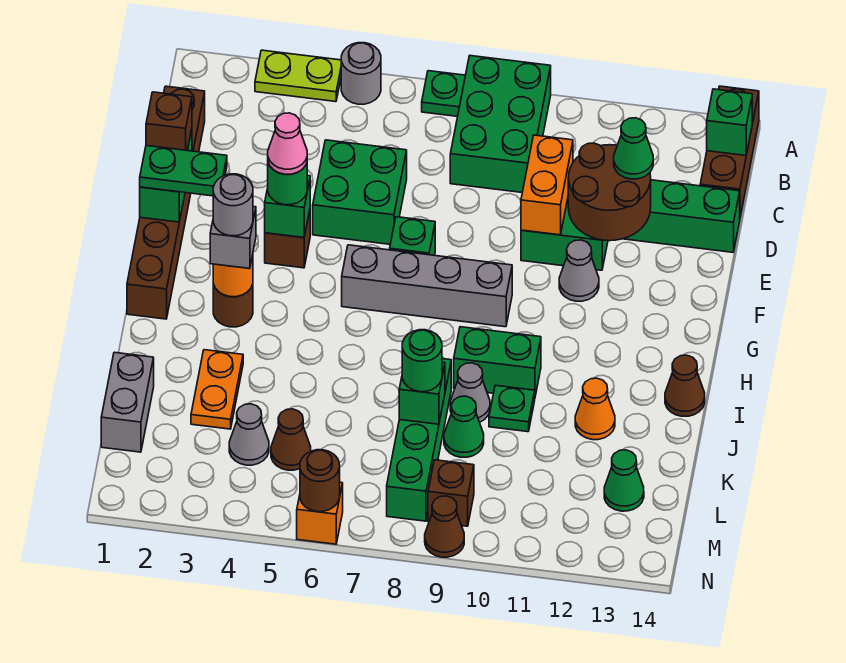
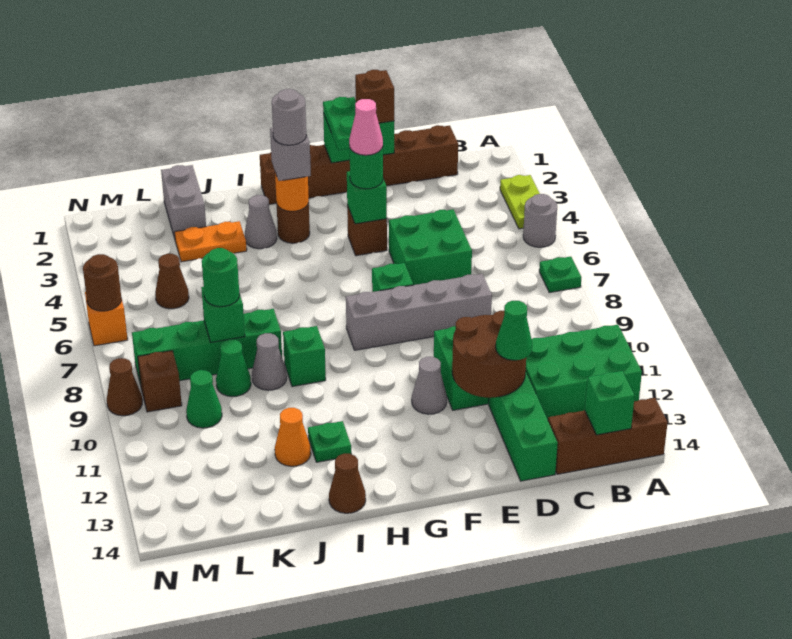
green brick A8:C9 level 1 -> green brick A11:C12 level 1
orange brick D10:E10 level 2 -> none
grey brick G6:G9 level 1 -> grey brick D8:G8 level 1
green brick I9:I10 level 1 -> green brick I9 level 1
green plate J10 level 1 -> green plate I12 level 1
grey brick K1:L1 level 1 -> grey brick K1:K2 level 1
grey cone L4 level 1 -> grey cone I3 level 1
green cone L13 level 1 -> green cone L10 level 1

